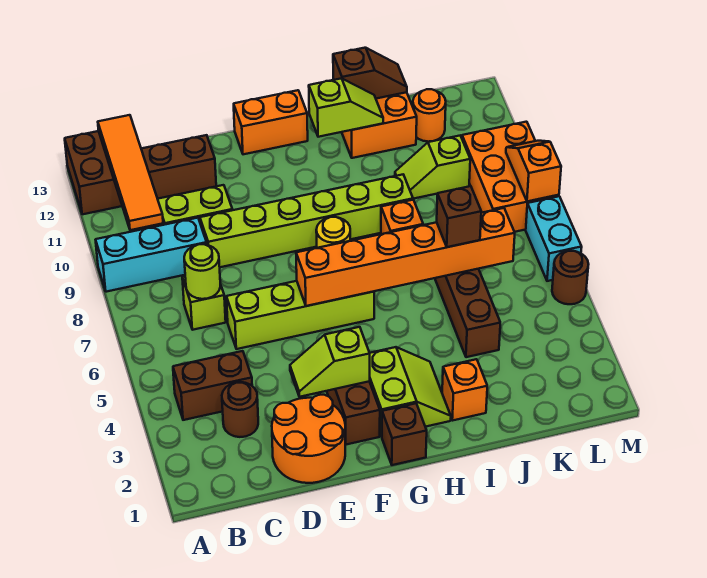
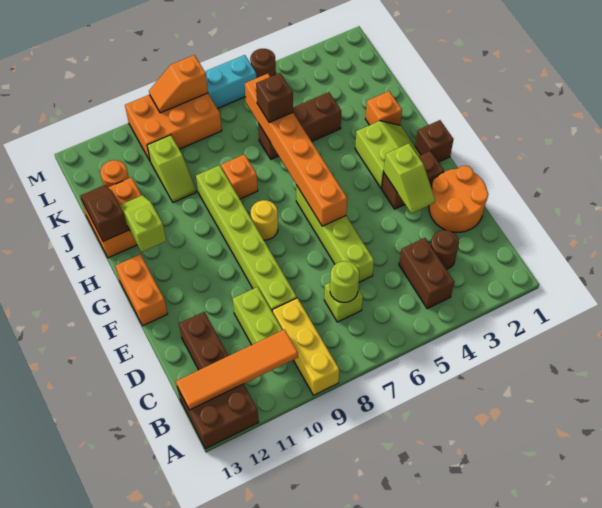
cyan brick A9:C9 level 1 -> yellow brick A9:C9 level 1
lime slope G2:H3 level 1 top G -> lime slope G2:H3 level 1 top 3

